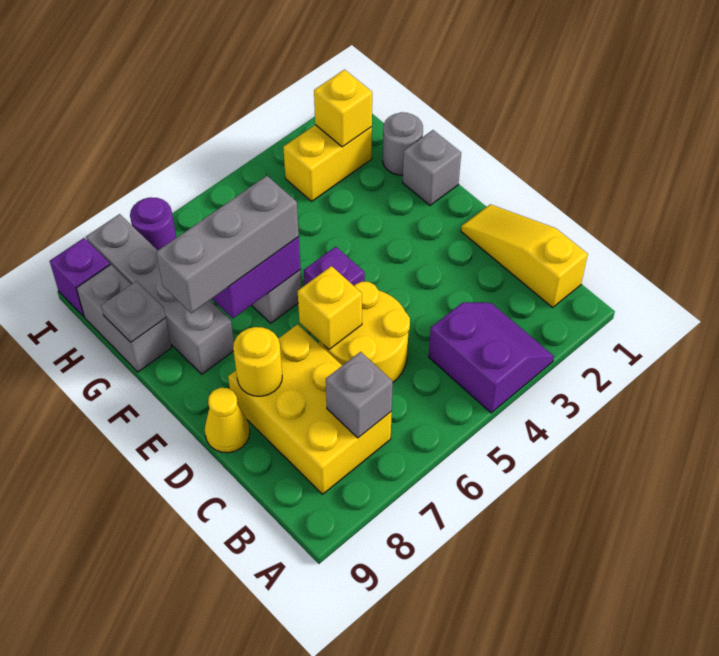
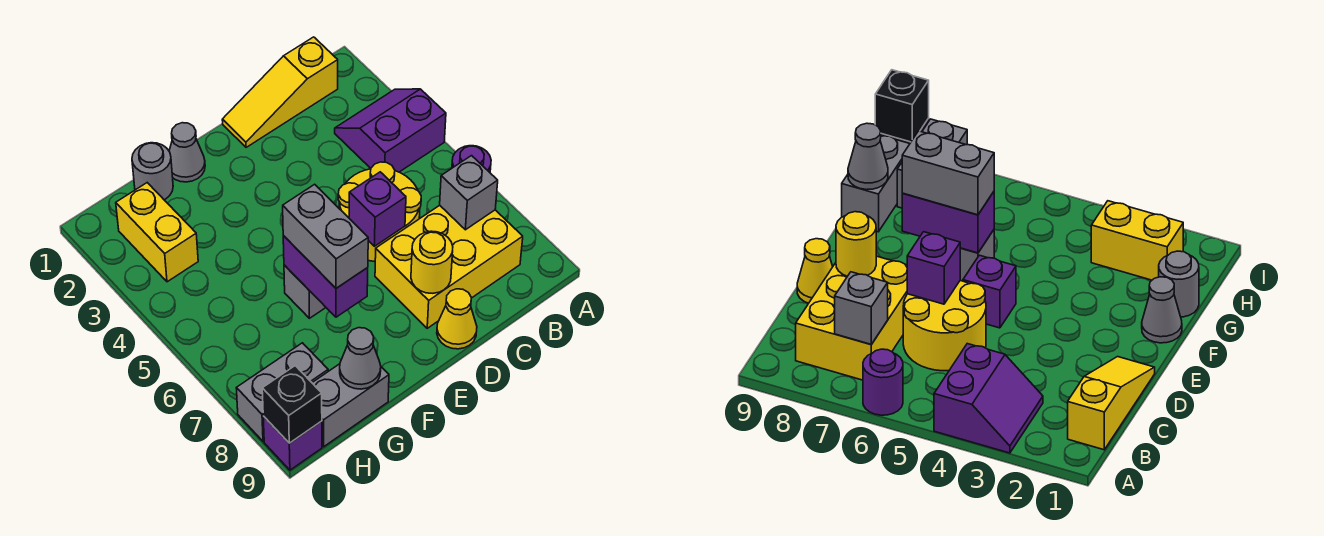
yellow brick D6 level 2 -> purple brick D6 level 2
grey brick F1 level 1 -> grey cone F1 level 1
grey brick F6:F8 level 3 -> grey brick F6:F7 level 3
grey brick F8:I8 level 1 -> grey brick H8:I8 level 1
grey plate G9 level 2 -> grey cone G9 level 2
yellow brick H2 level 2 -> none
purple round brick I7 level 1 -> purple round brick A6 level 1
none -> black brick I9 level 2

